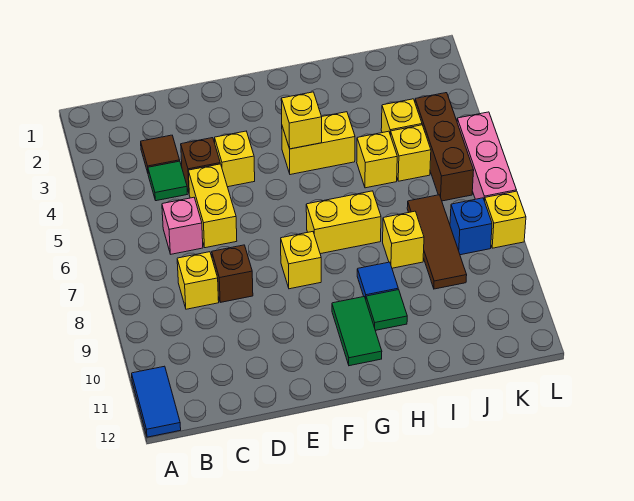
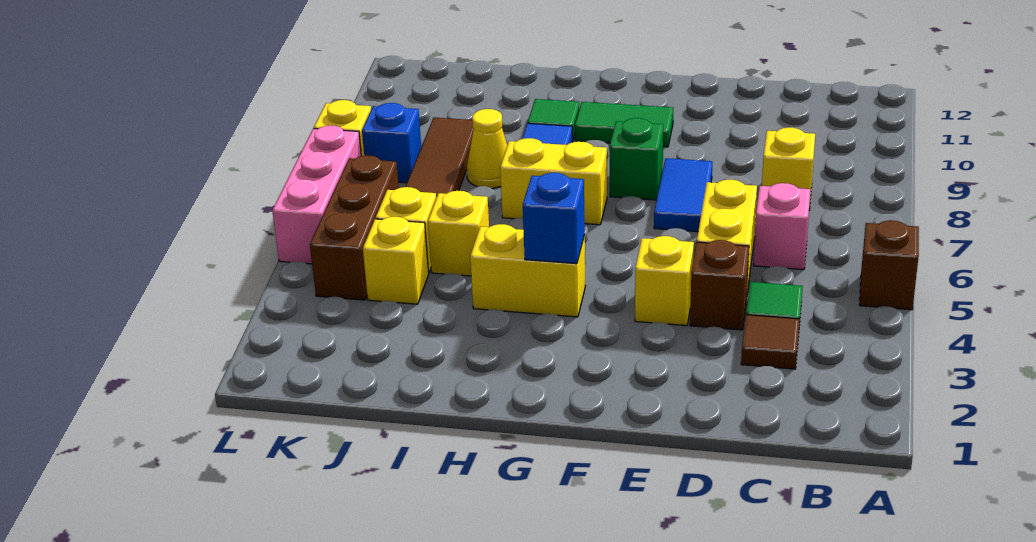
blue tile A11:A12 level 1 -> blue tile E7:E8 level 1
brown brick D8 level 1 -> brown brick A5 level 1
yellow brick F8 level 1 -> green brick F8 level 1
yellow brick G4 level 2 -> blue brick G4 level 2
green tile G10:G11 level 1 -> green tile F10:G10 level 1
yellow brick I8 level 1 -> yellow cone I8 level 1

